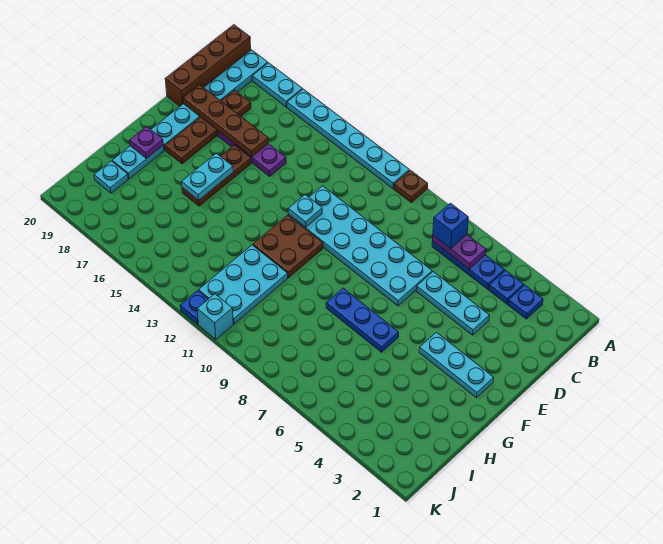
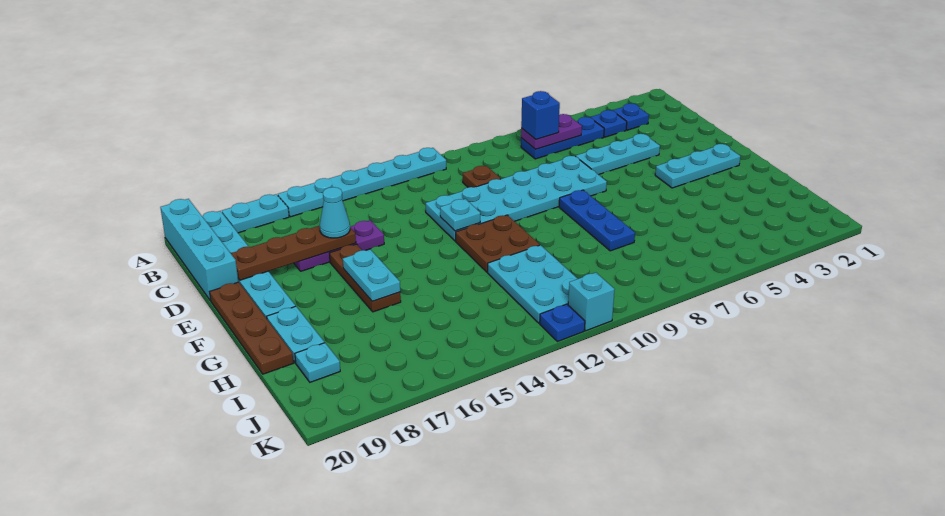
brown plate A10 level 1 -> brown plate C10 level 1
brown brick A20:D20 level 1 -> cyan brick A20:D20 level 1
brown plate C18:F18 level 1 -> brown plate E20:H20 level 1
none -> cyan cone D16 level 3
blue plate G6:G8 level 1 -> blue plate F8:H8 level 1
purple plate G19 level 2 -> none

